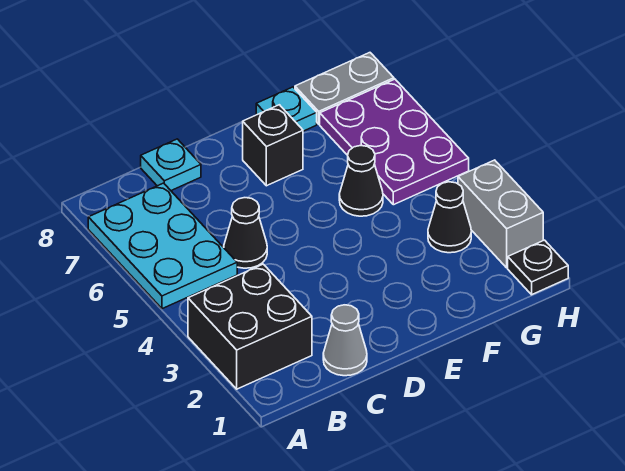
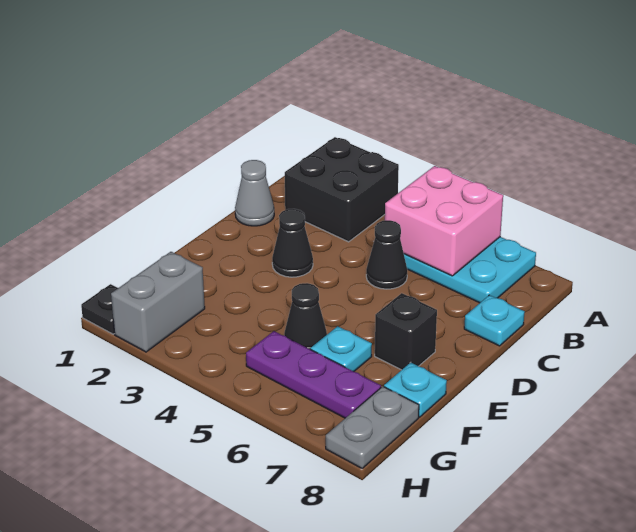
none -> pink brick A5:B6 level 2
none -> cyan plate F6 level 1
black cone G3 level 1 -> black cone D3 level 1
purple plate G5:H7 level 1 -> purple plate G5:G7 level 1
grey brick H2:H3 level 1 -> grey brick G2:H2 level 1

